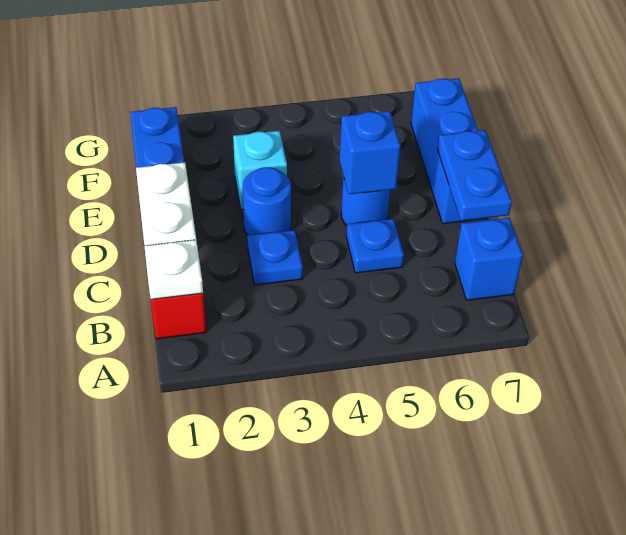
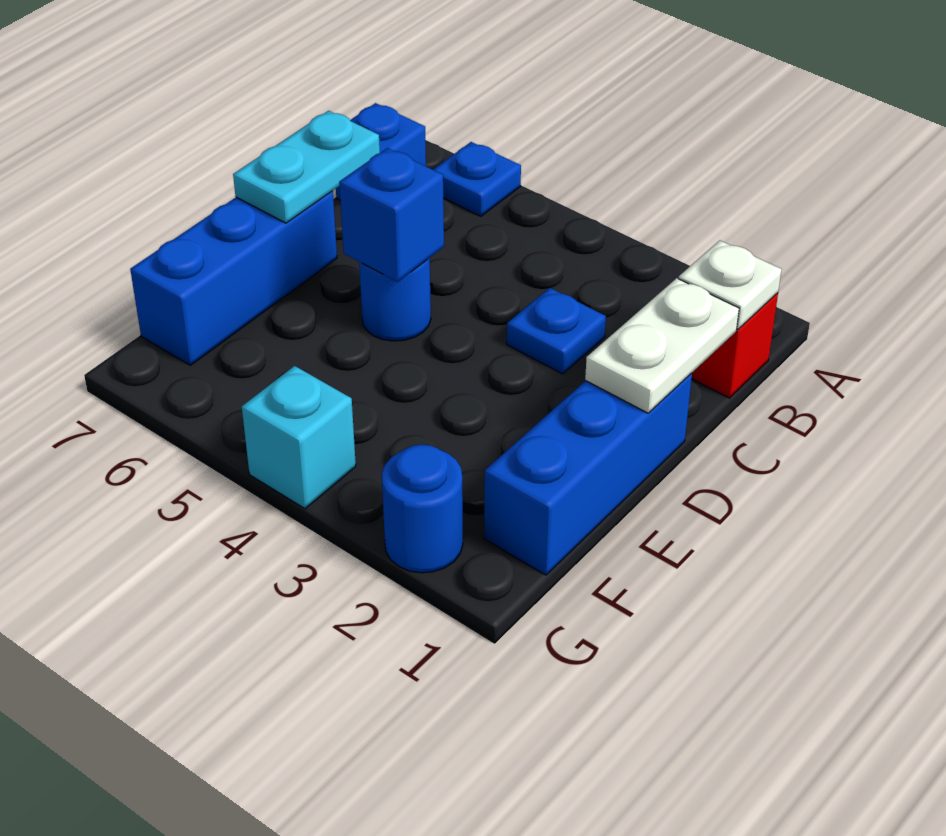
blue plate C5 level 1 -> blue plate A6 level 1
blue plate C7:D7 level 2 -> cyan plate C7:D7 level 2
blue round brick D3 level 1 -> blue round brick G2 level 1
cyan brick E3 level 1 -> cyan brick G4 level 1

